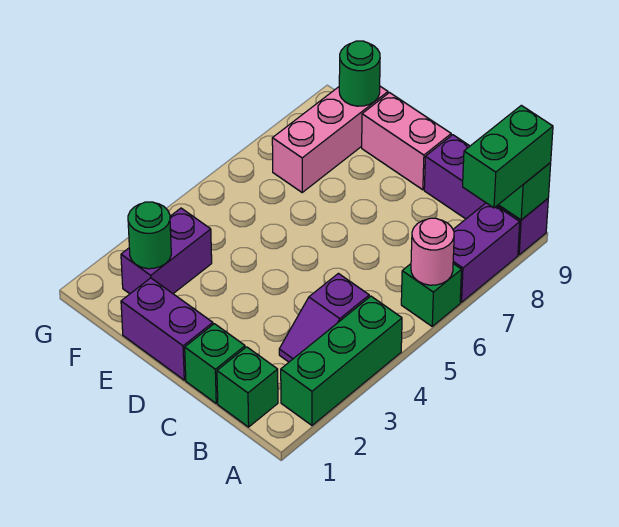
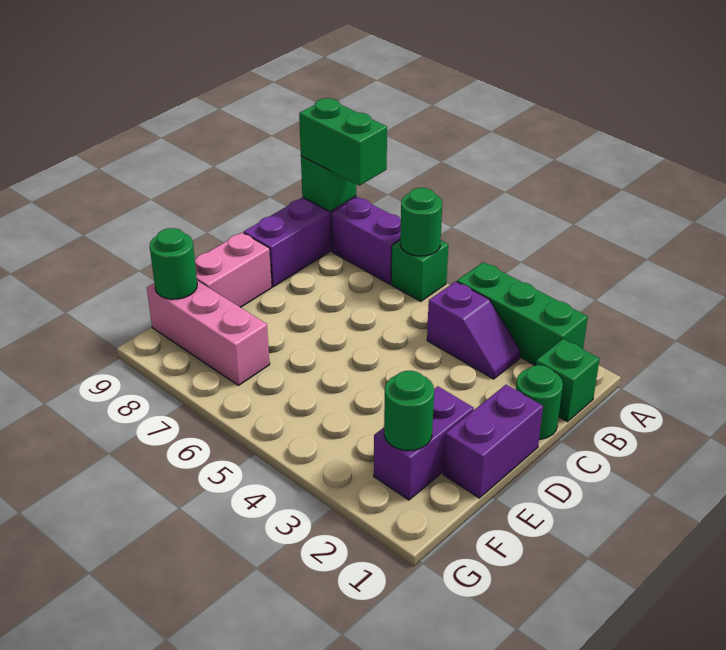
pink round brick A6 level 2 -> green round brick A6 level 2
green brick C1 level 1 -> green round brick C1 level 1
purple brick F2:F3 level 1 -> purple brick E2:F2 level 1

